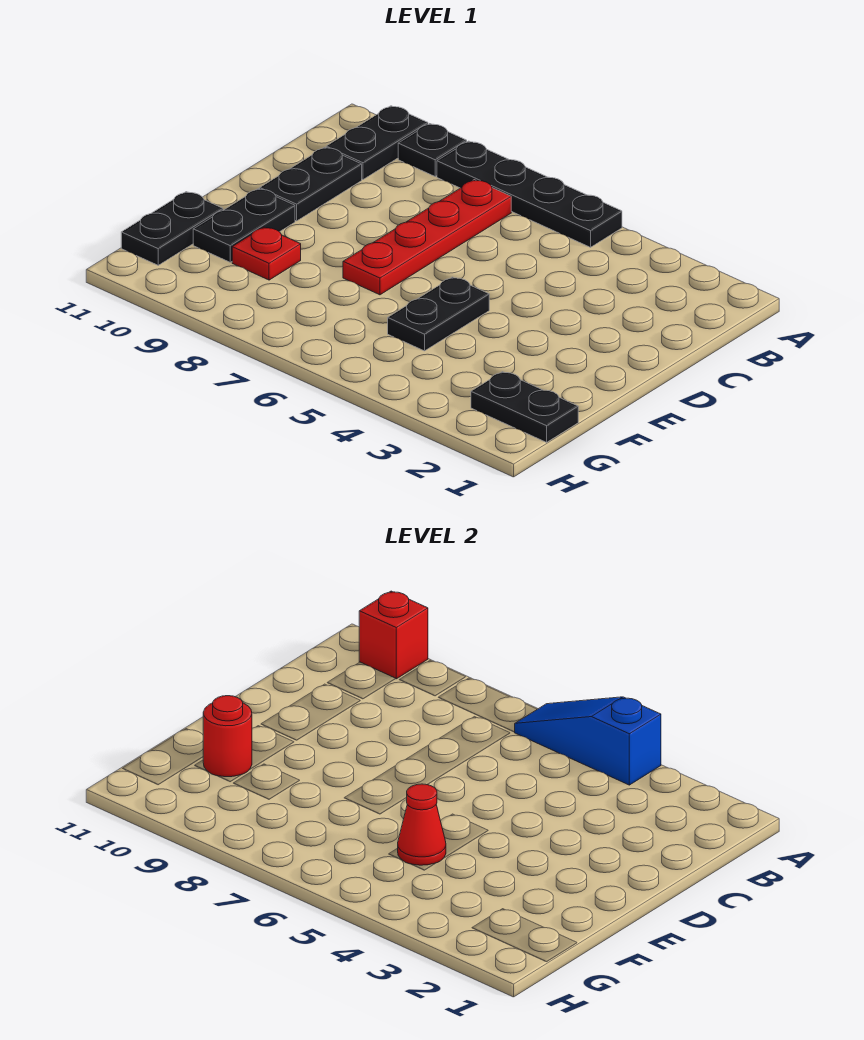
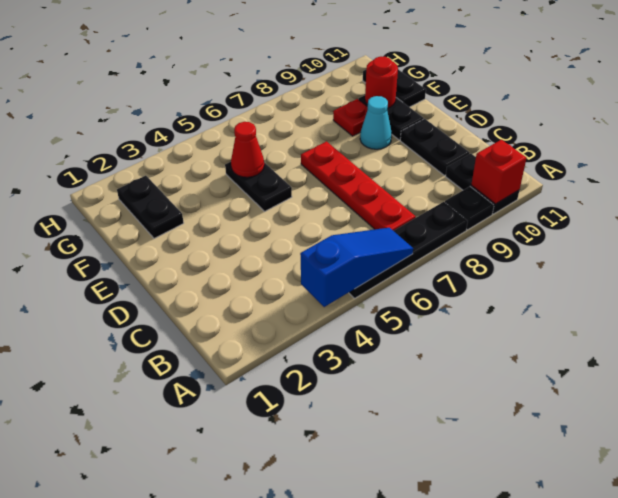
none -> cyan cone E9 level 1
black plate G1:G2 level 1 -> black plate F2:G2 level 1

